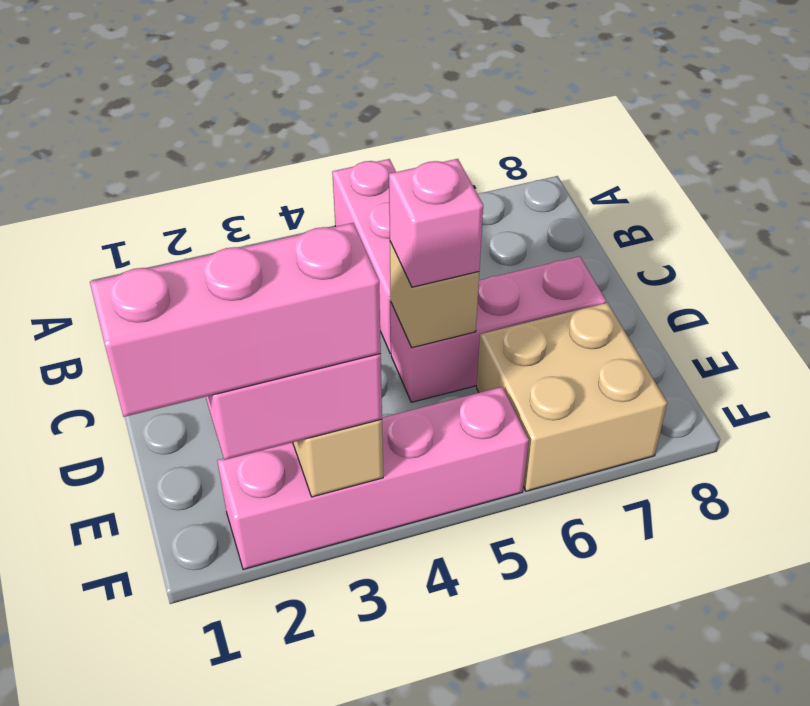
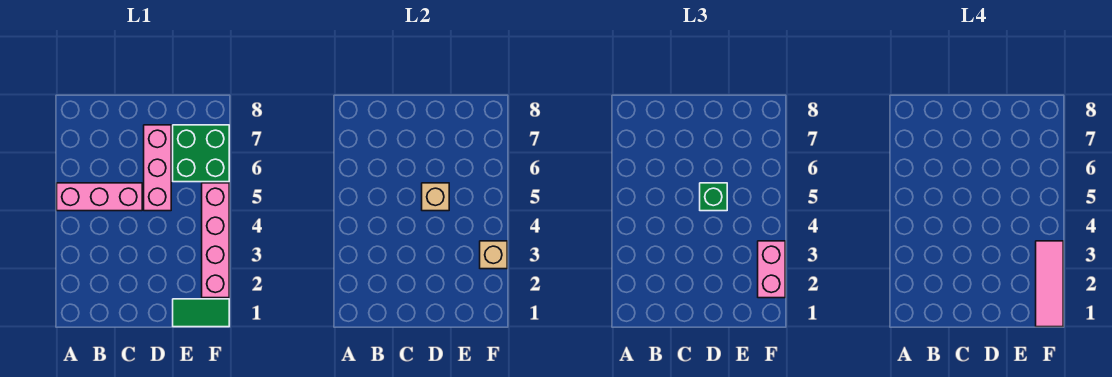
pink brick D5 level 3 -> green brick D5 level 3
none -> green tile E1:F1 level 1
tan brick E6:F7 level 1 -> green brick E6:F7 level 1
pink brick F1:F3 level 4 -> pink tile F1:F3 level 4

